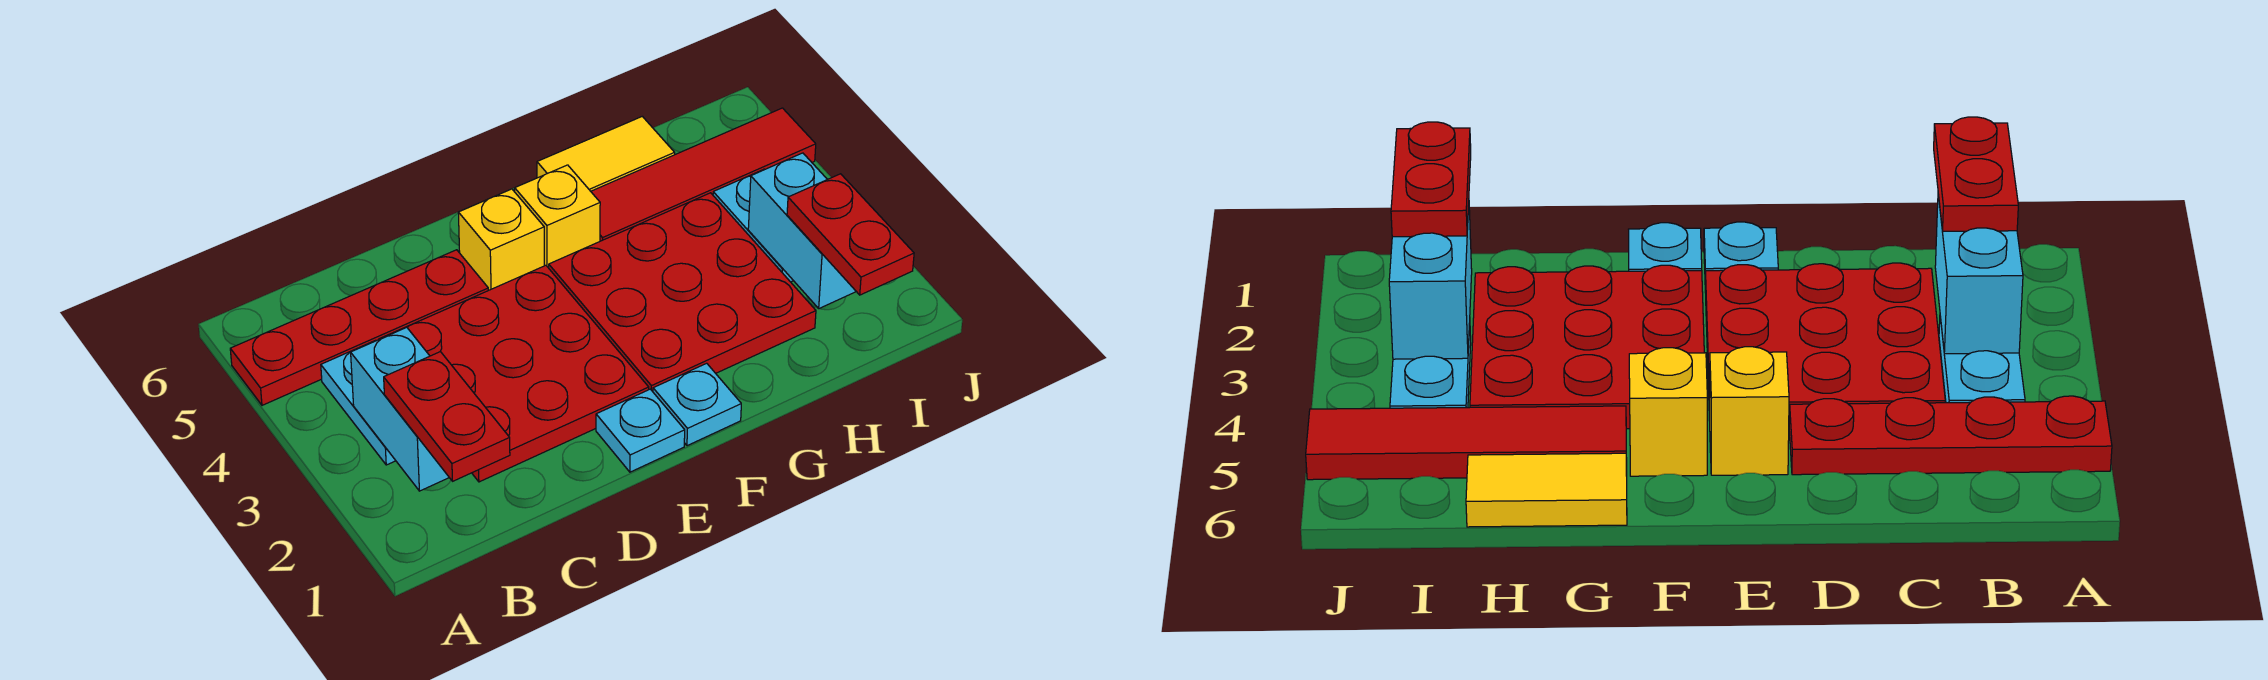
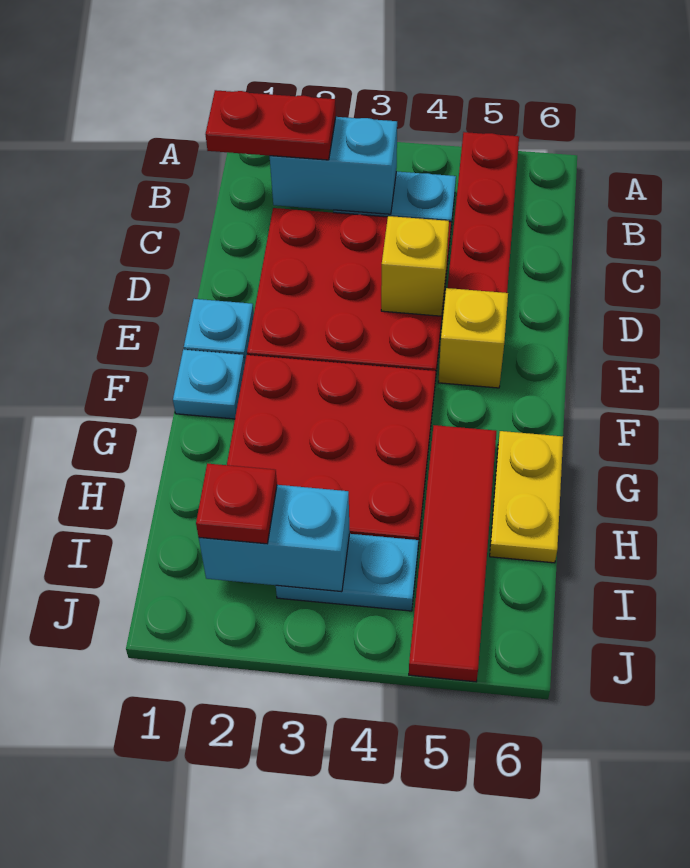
yellow brick F5 level 1 -> yellow brick D4 level 2
yellow tile G6:H6 level 1 -> yellow plate G6:H6 level 1
red plate I1:I2 level 3 -> red plate I2 level 3

